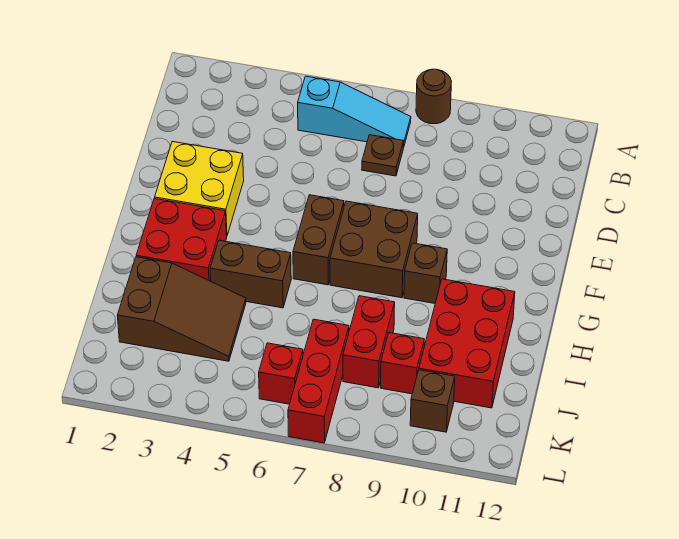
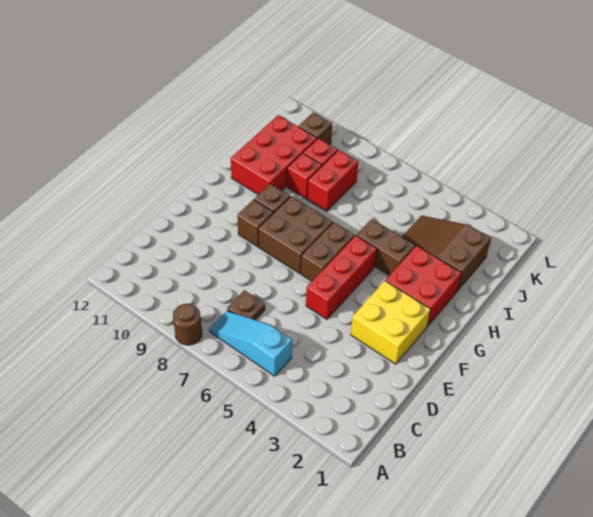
none -> brown brick F9 level 1
red brick J7:L7 level 1 -> red brick E5:G5 level 1
red brick K6 level 1 -> red brick I9 level 1

